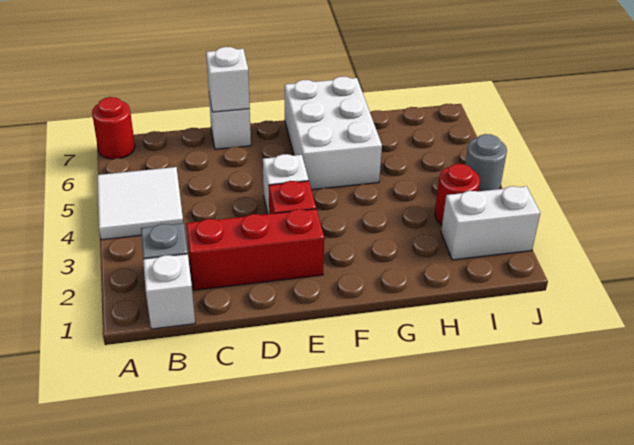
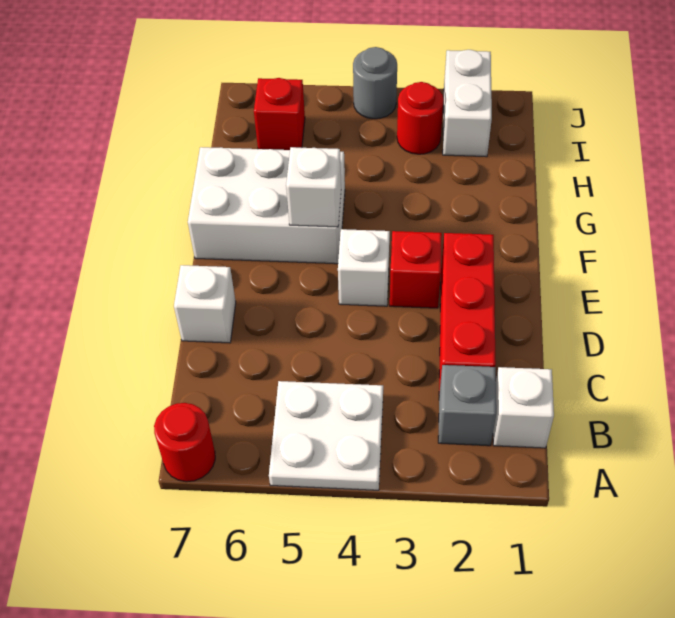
white tile A4:B5 level 1 -> white plate A4:B5 level 1
white brick D7 level 2 -> white brick F5 level 2
none -> red brick I6 level 1

